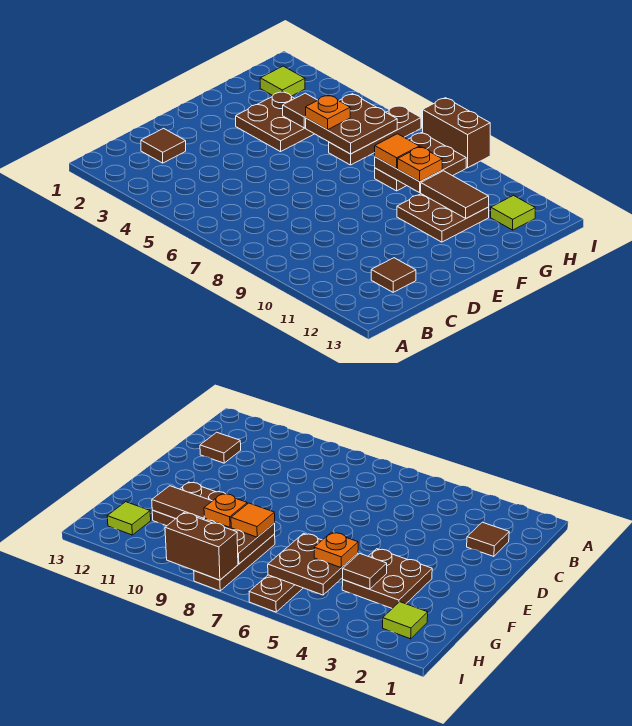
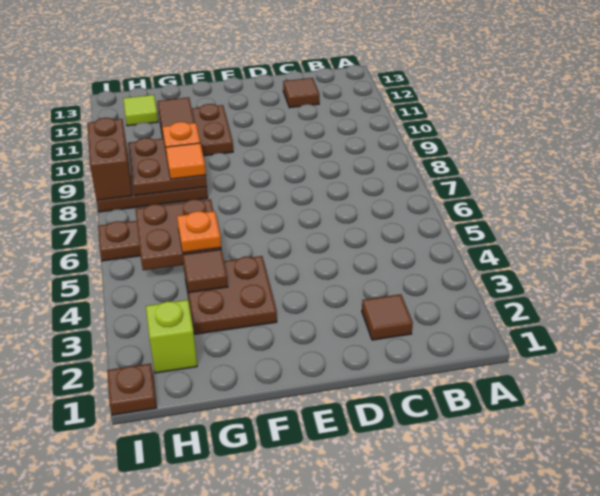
lime tile H2 level 1 -> lime brick H2 level 1
none -> brown plate I1 level 1

